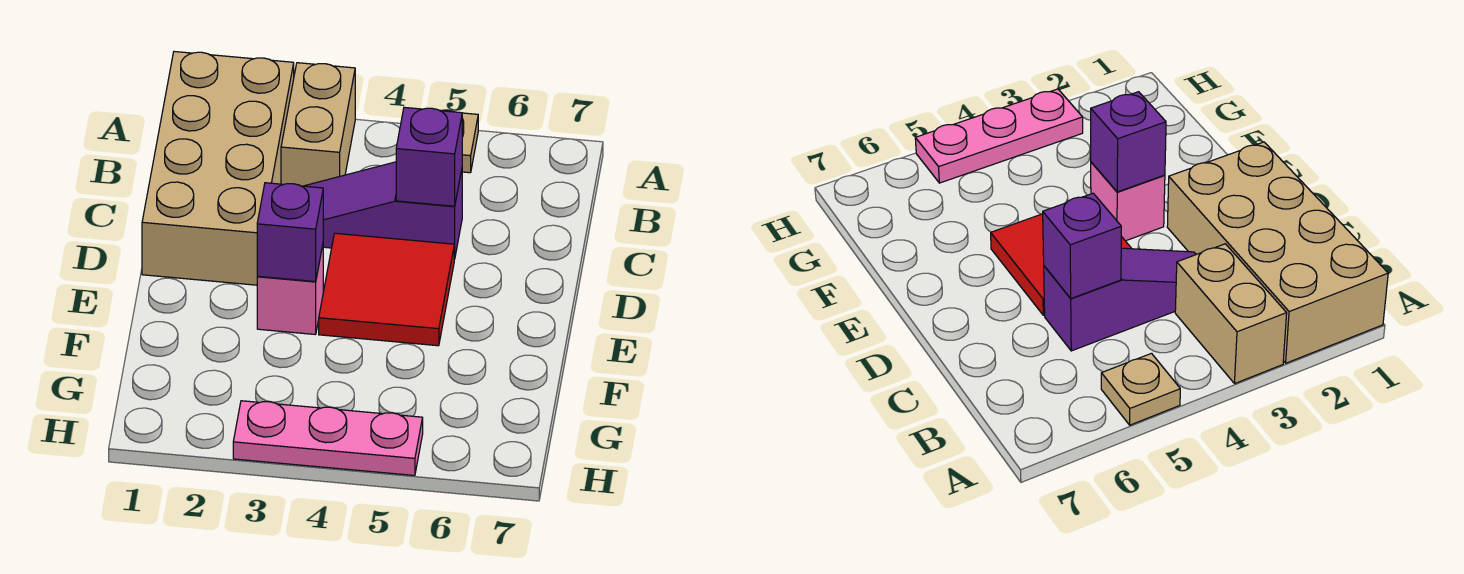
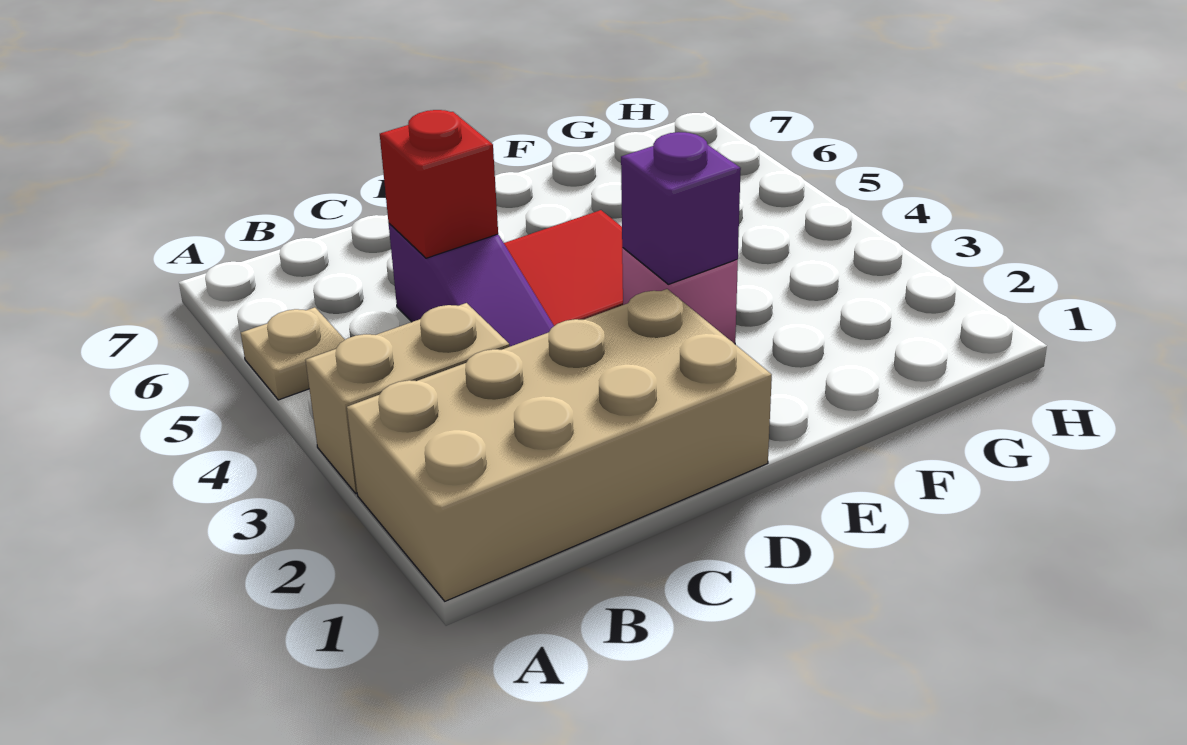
purple brick C5 level 2 -> red brick C5 level 2
pink plate H3:H5 level 1 -> none

